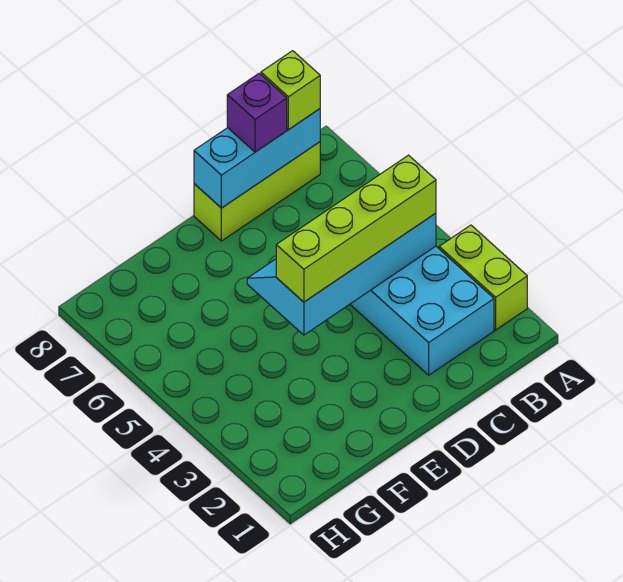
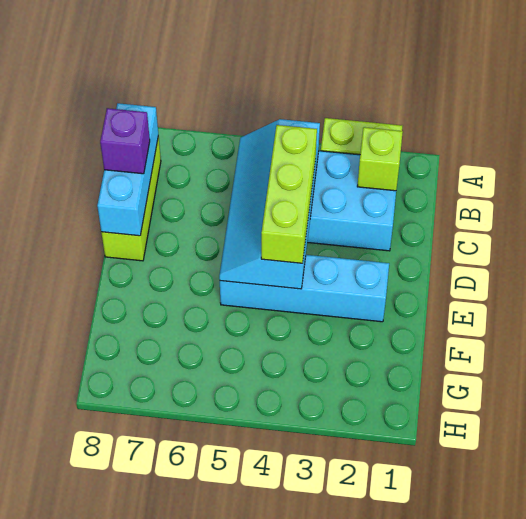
lime brick B4:E4 level 3 -> lime brick C4:E4 level 3
lime brick B8 level 3 -> lime brick B2 level 2
none -> cyan brick E2:E5 level 1

